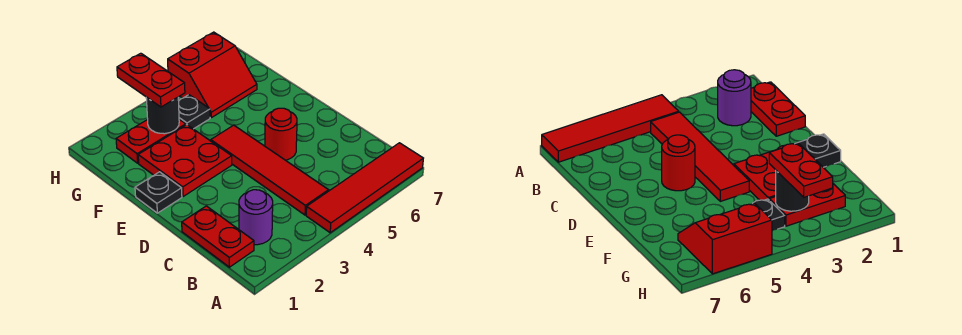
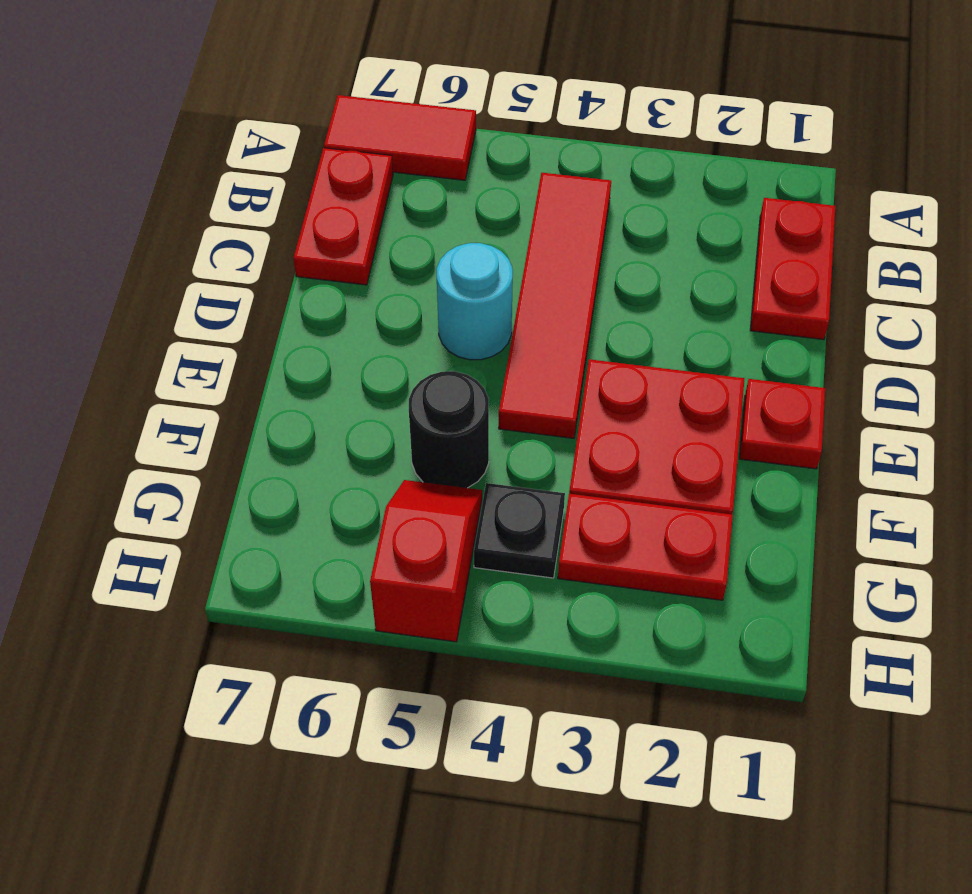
red tile A4:A7 level 1 -> red tile A6:A7 level 1
purple round brick B2 level 1 -> none
red round brick D5 level 1 -> cyan round brick D5 level 1
black plate E1 level 1 -> red plate E1 level 1
black round brick G3 level 2 -> black round brick F5 level 1
red plate G3:H3 level 3 -> red plate B7:C7 level 1
red slope G5:H6 level 1 top H -> red slope G5:H5 level 1 top H

